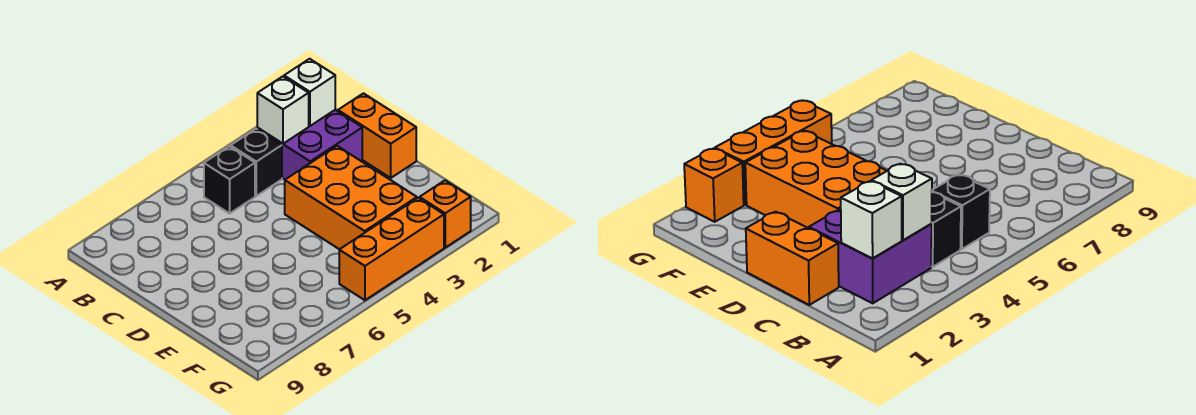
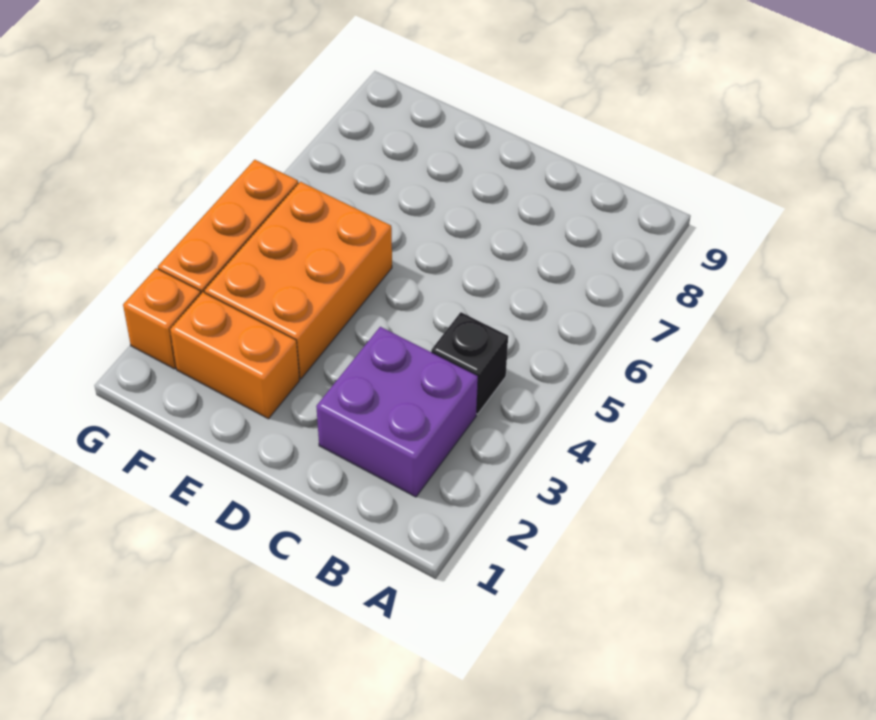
white brick B2 level 2 -> none
white brick B3 level 2 -> none
black brick B5 level 1 -> none
orange brick C1:D1 level 1 -> orange brick E2:F2 level 1
orange brick D3:F4 level 1 -> orange brick E3:F5 level 1

